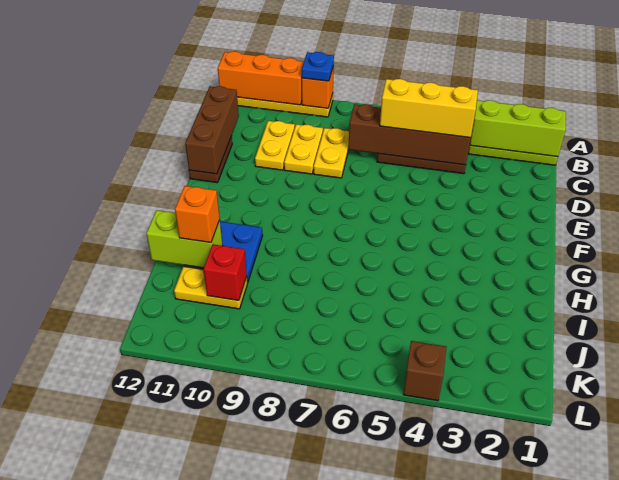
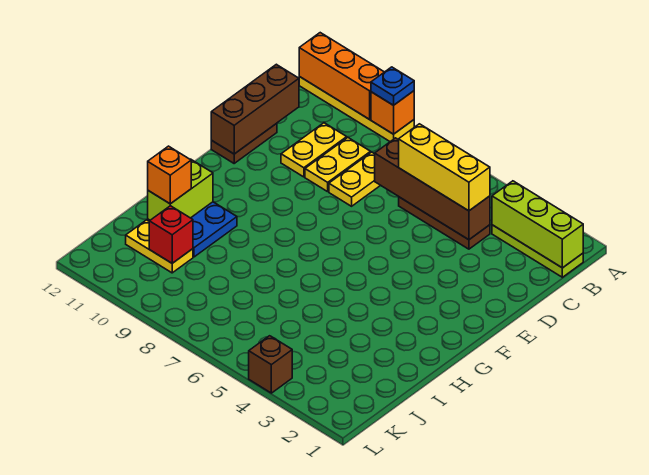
lime brick I11:I12 level 2 -> lime brick H11:I11 level 2

